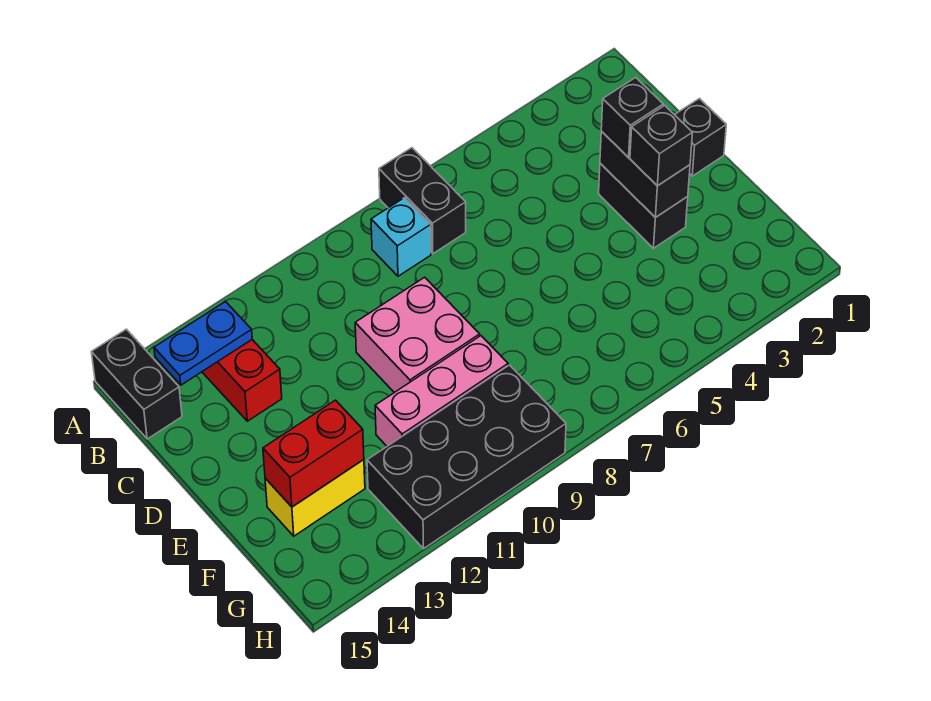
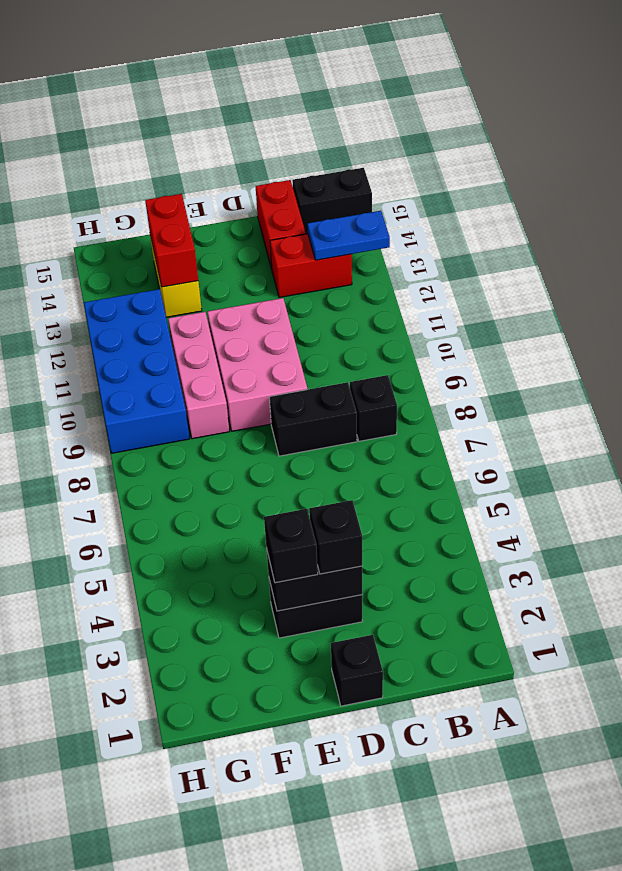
black brick A7:B7 level 1 -> black brick C8:D8 level 1
cyan brick B8 level 1 -> black brick B8 level 1
blue plate B13:B14 level 2 -> blue plate A13:B13 level 2
none -> red brick C14:C15 level 1
pink brick D9:E10 level 1 -> pink brick D9:E11 level 1
black brick G9:H12 level 1 -> blue brick G9:H12 level 1

